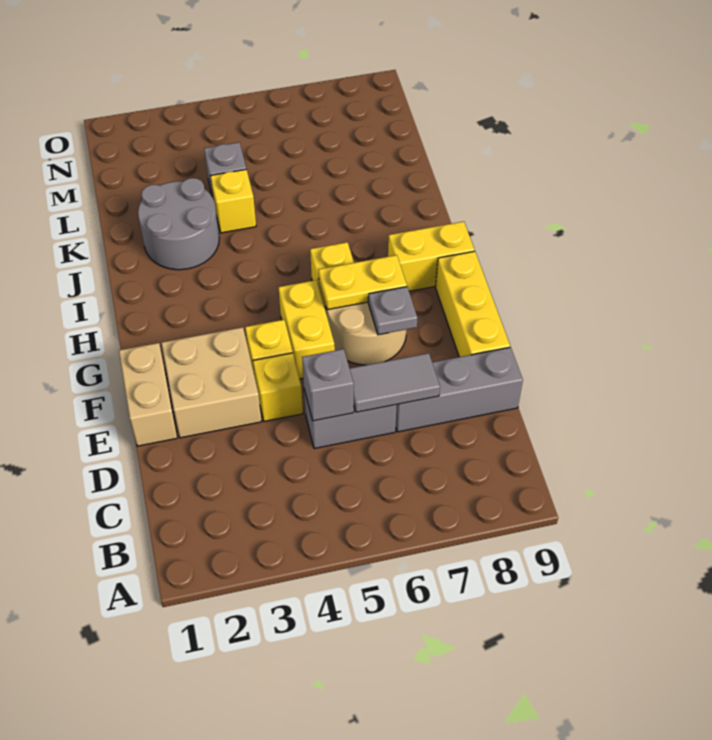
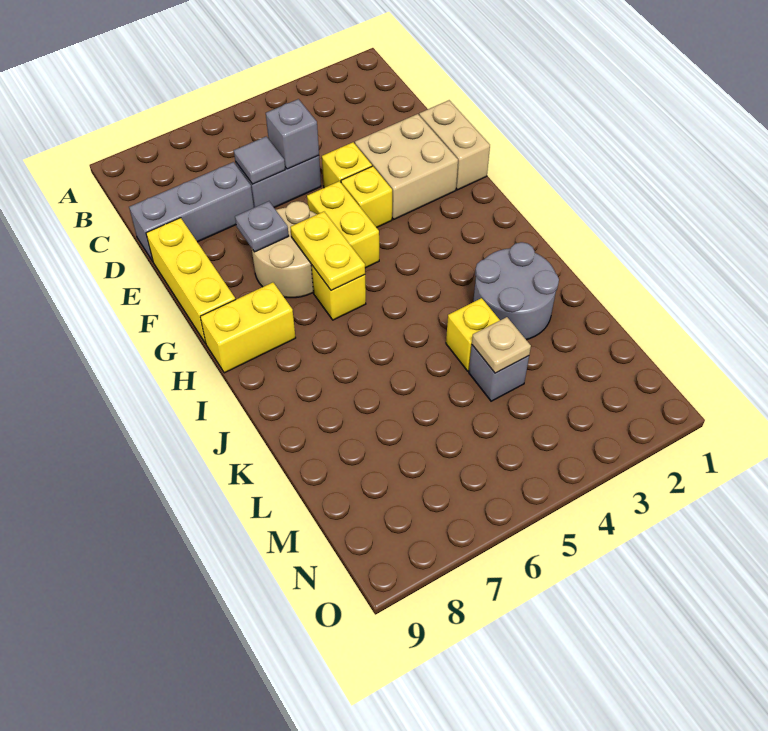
grey tile D6:D7 level 2 -> grey tile D6 level 2
yellow plate G6:G7 level 2 -> yellow plate G6:H6 level 2
none -> tan plate L4 level 2

